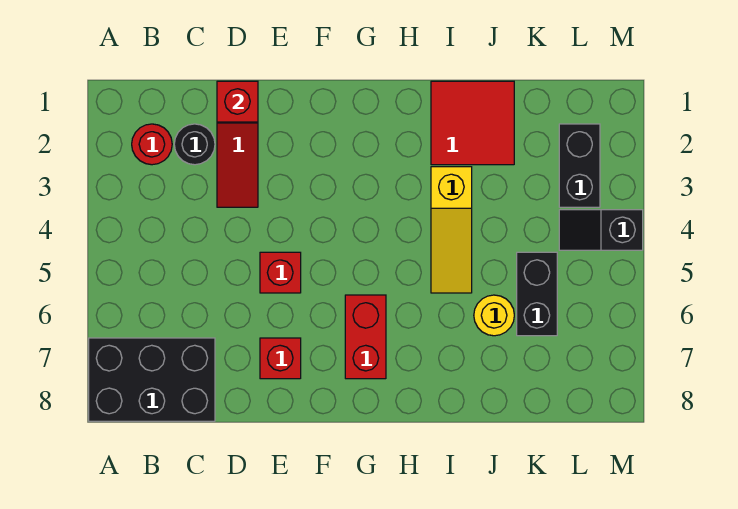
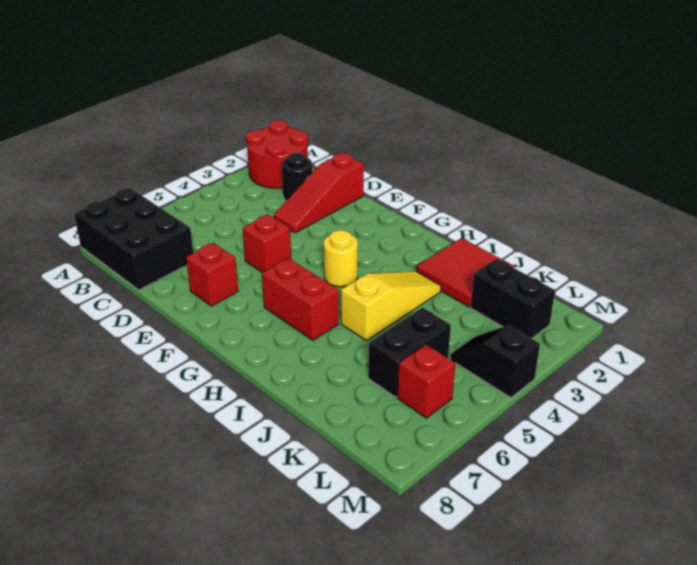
red round brick B2 level 1 -> red round brick A1:B2 level 1
red brick D1 level 2 -> red brick L6 level 1
red brick G6:G7 level 1 -> red brick G6:H6 level 1
yellow slope I3:I5 level 1 top 3 -> yellow slope I3:I5 level 1 top 5
yellow round brick J6 level 1 -> yellow round brick G4 level 1
black brick L2:L3 level 1 -> black brick K2:L2 level 1

